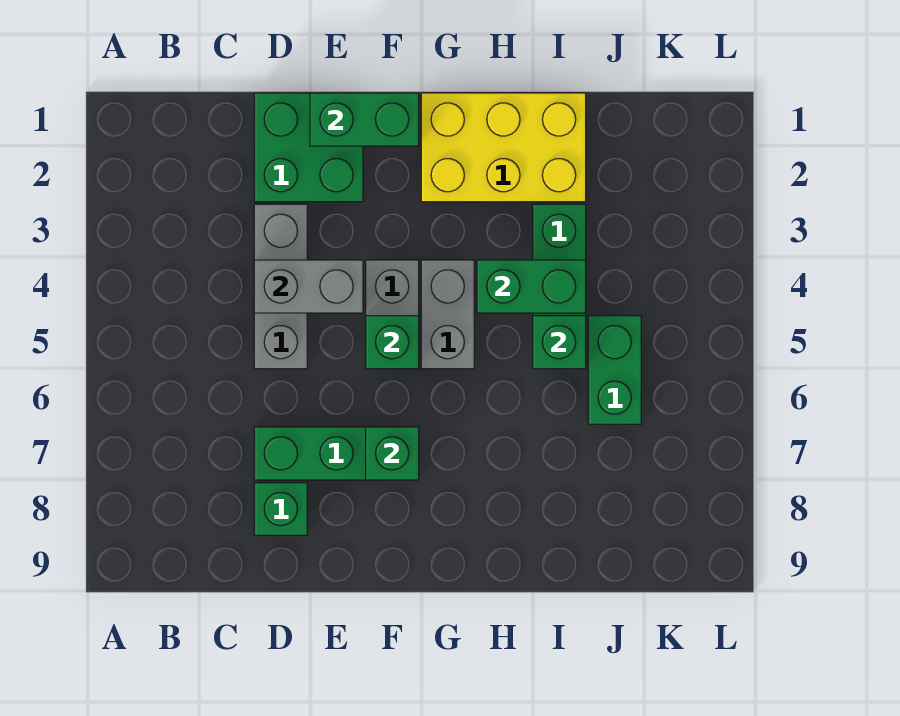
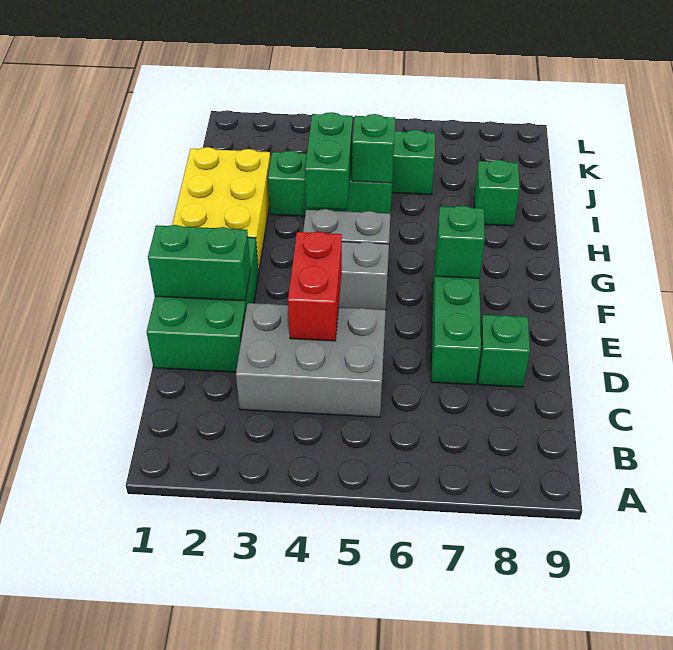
green brick D1:E2 level 1 -> green brick D1:F2 level 1
grey brick D3:D5 level 1 -> grey brick C3:D5 level 1
grey brick D4:E4 level 2 -> red brick D4:E4 level 2
green brick E1:F1 level 2 -> green brick E1:E2 level 2
green brick F5 level 2 -> green brick I8 level 1

